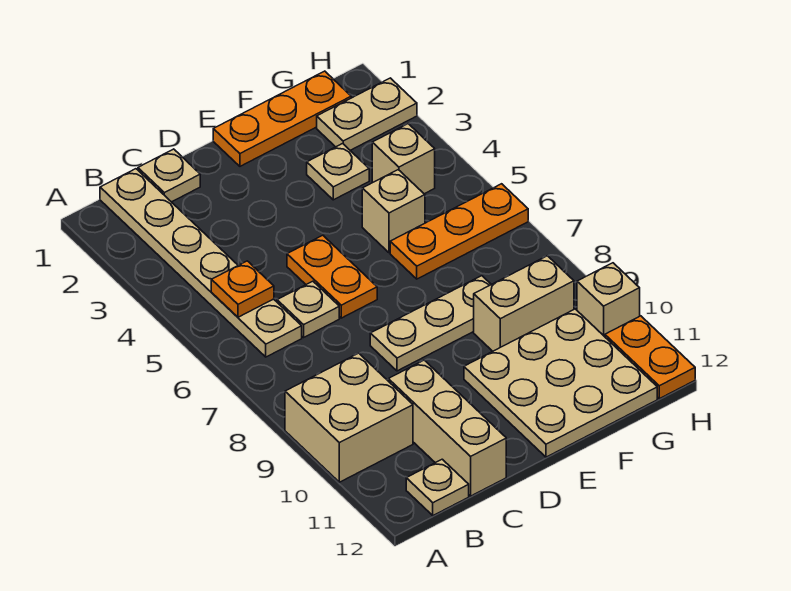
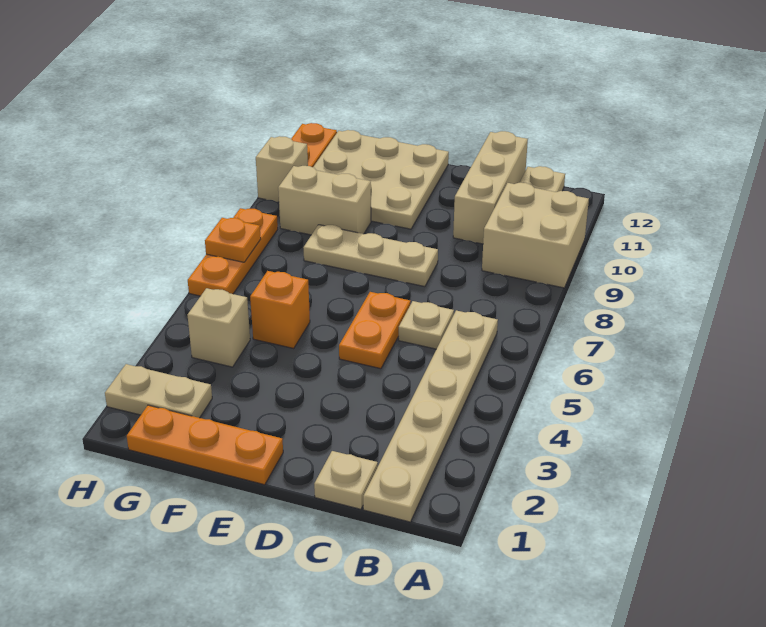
orange plate B5 level 2 -> orange plate H7 level 2
tan plate F3 level 1 -> none
tan brick F5 level 1 -> orange brick F5 level 1
orange plate F6:H6 level 1 -> orange plate H6:H8 level 1

